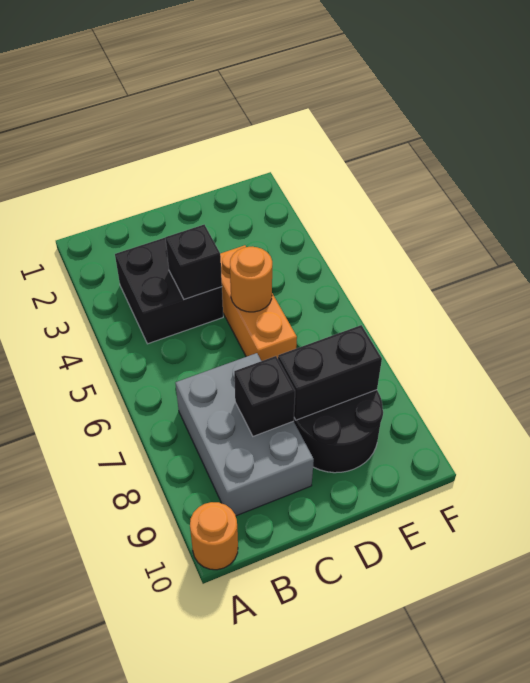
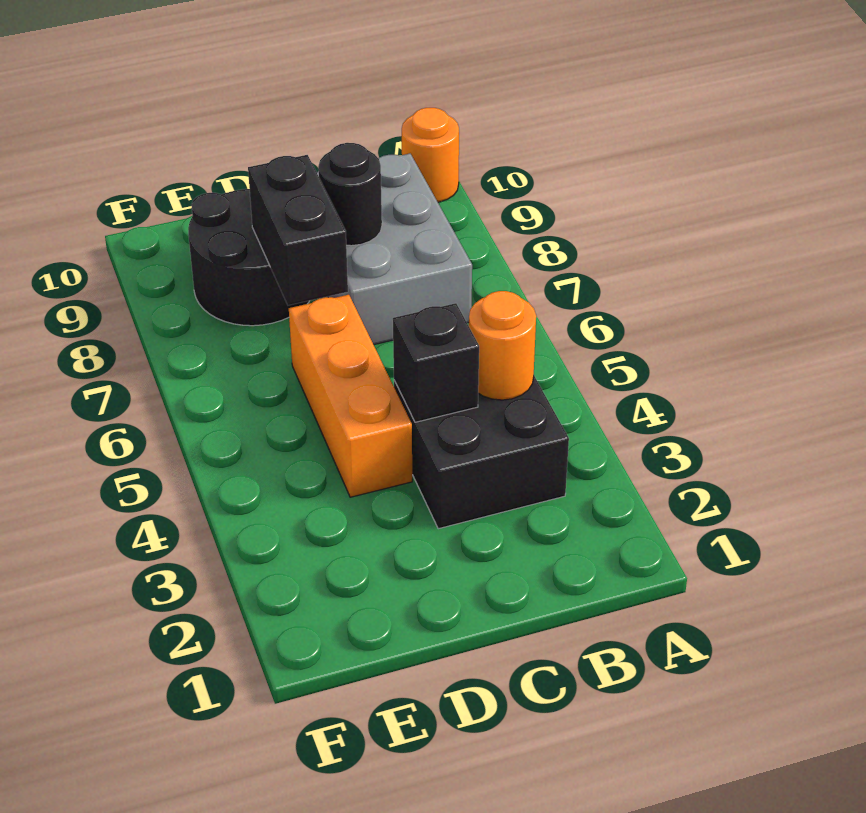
black brick C8 level 2 -> black round brick C8 level 2
orange round brick D5 level 2 -> orange round brick B4 level 2
black brick D8:E8 level 2 -> black brick D7:D8 level 2

